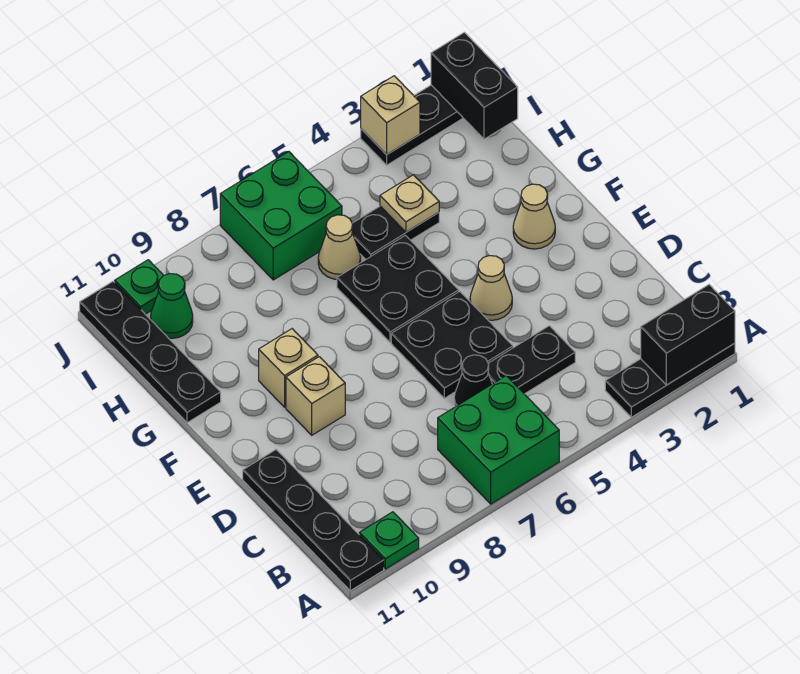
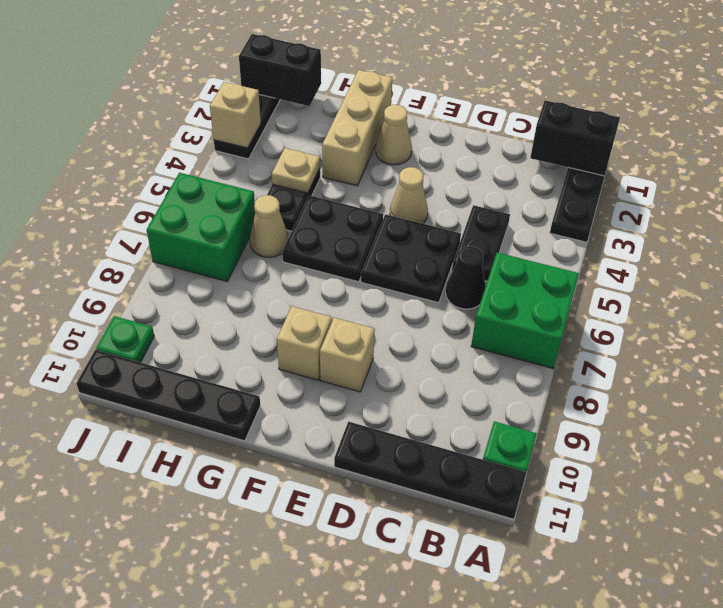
black brick A1:A2 level 2 -> black brick A1:B1 level 2
none -> tan brick G1:G3 level 1
green cone I10 level 1 -> none

